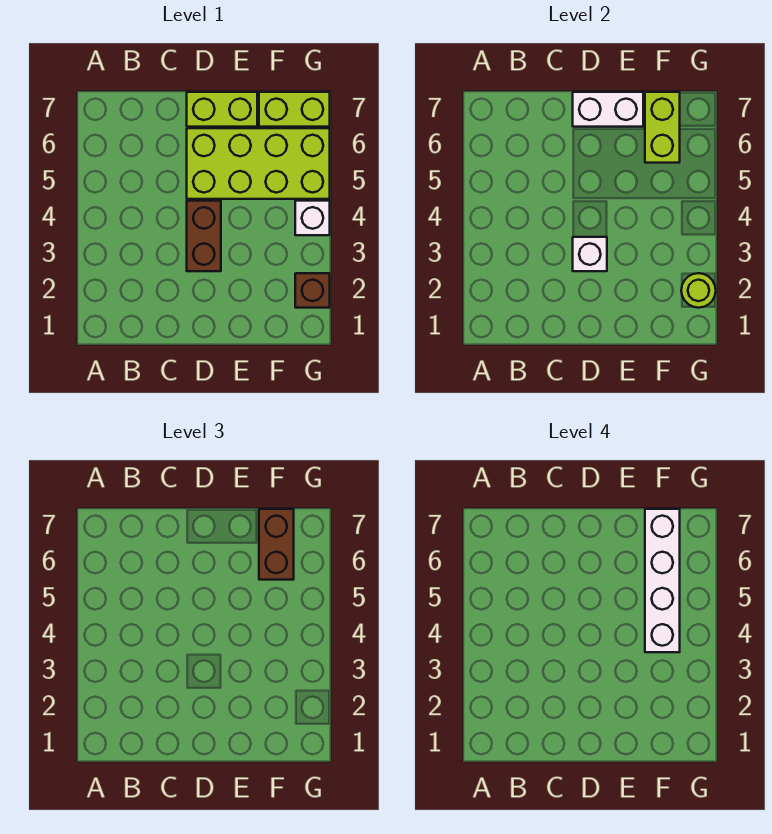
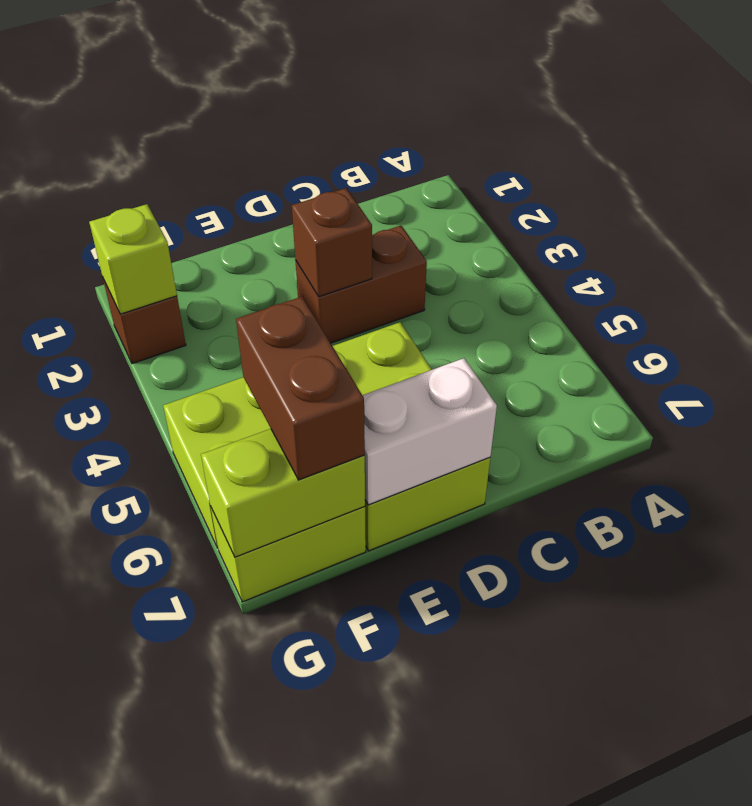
brown brick D3:D4 level 1 -> brown brick C3:D3 level 1
white brick D3 level 2 -> brown brick D3 level 2
white brick F4:F7 level 4 -> none
lime brick F6:F7 level 2 -> lime brick F7:G7 level 2
lime round brick G2 level 2 -> lime brick G2 level 2
white brick G4 level 1 -> none

